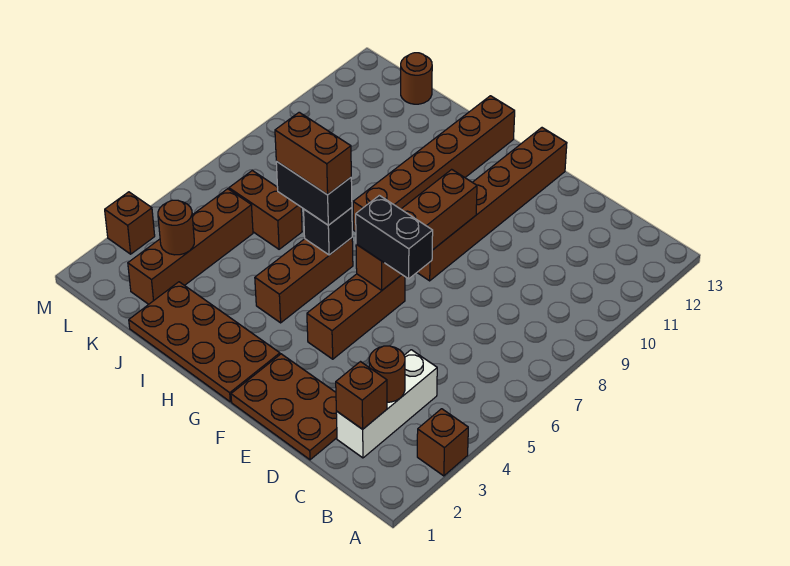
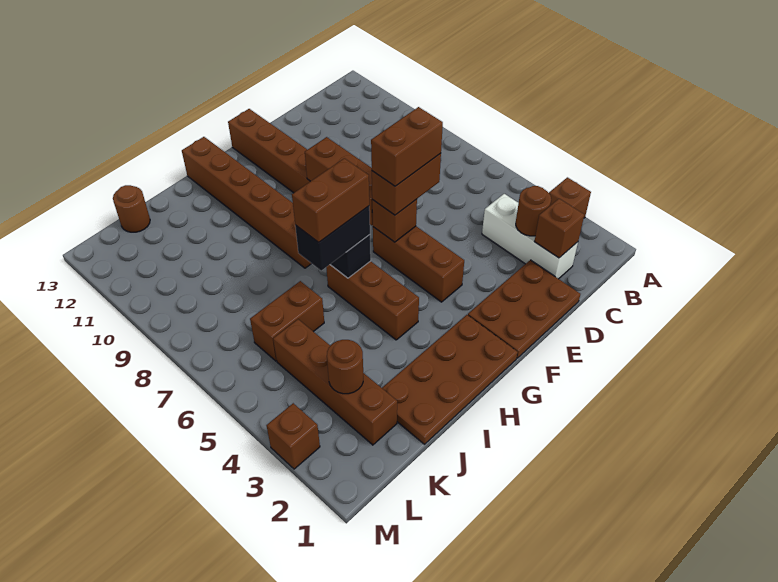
black brick E6:F6 level 3 -> brown brick E6:F6 level 3
none -> brown brick E6:F6 level 4

